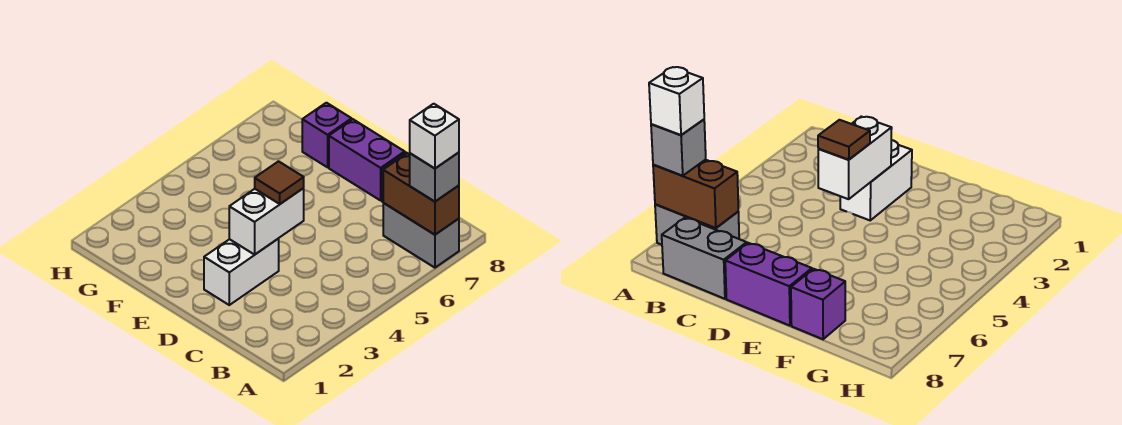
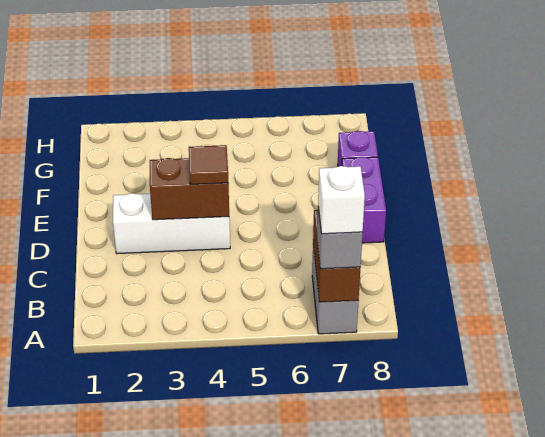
grey brick B8:C8 level 1 -> none
white brick D2:D3 level 1 -> white brick D2:D4 level 1
white brick D3:D4 level 2 -> brown brick D3:D4 level 2

